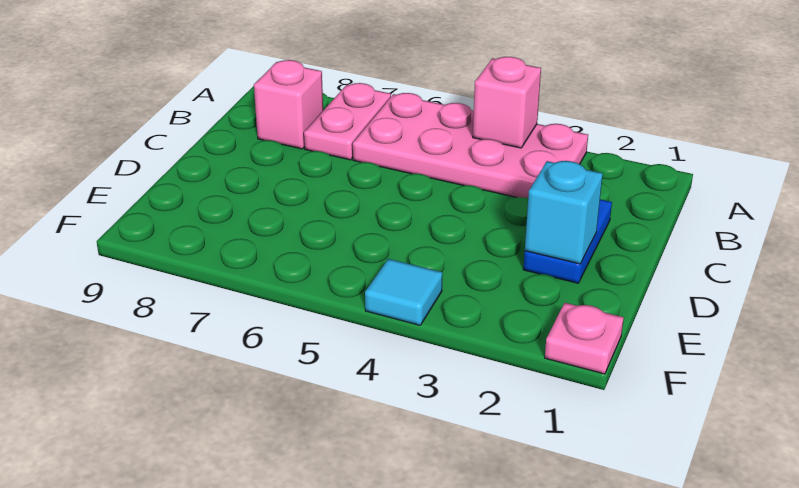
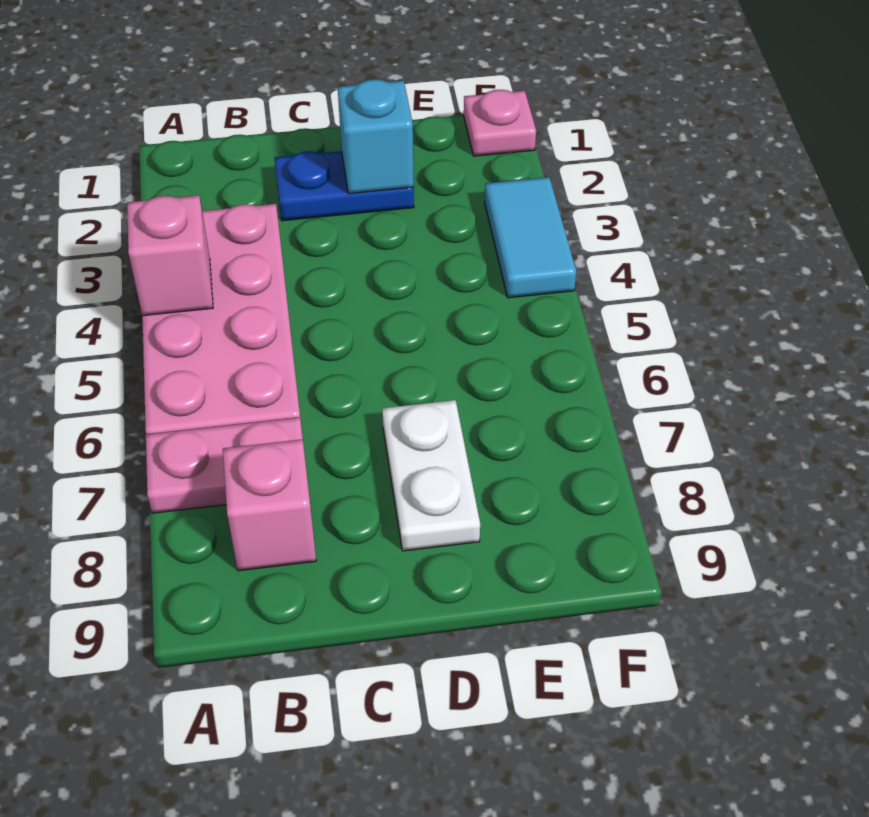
none -> white plate D7:D8 level 1
cyan tile F4 level 1 -> cyan tile F3:F4 level 1

